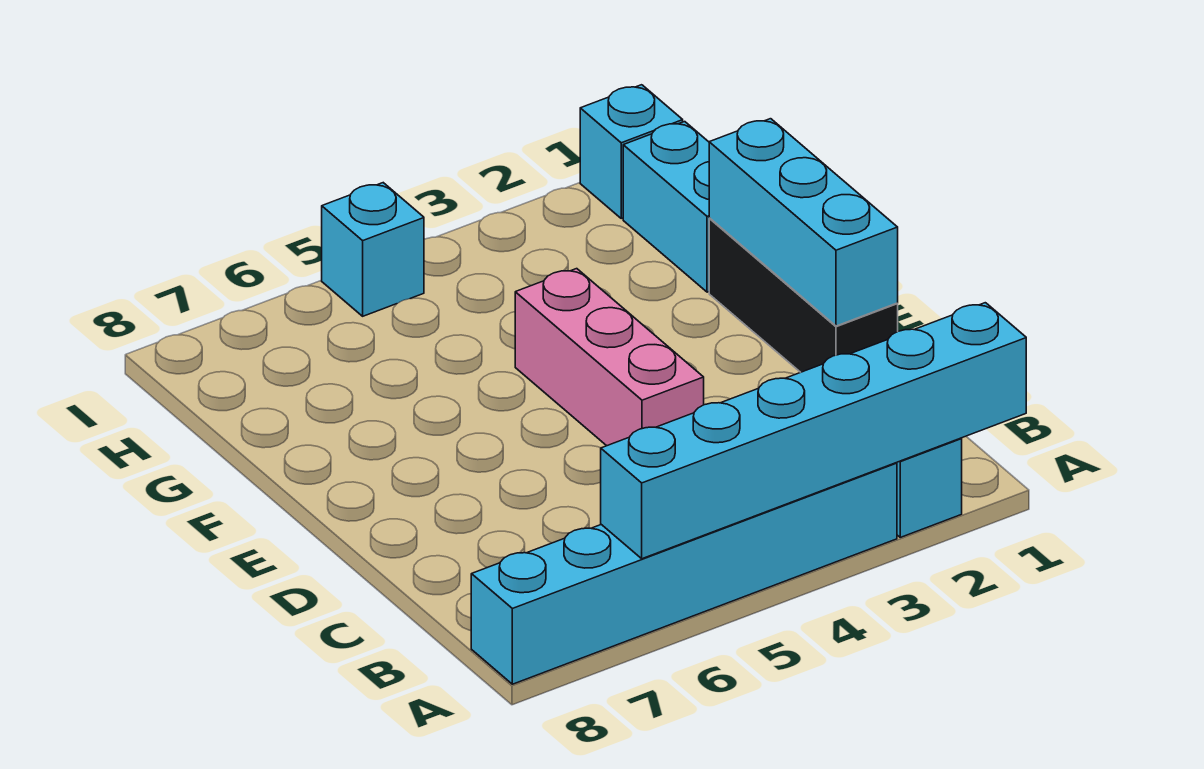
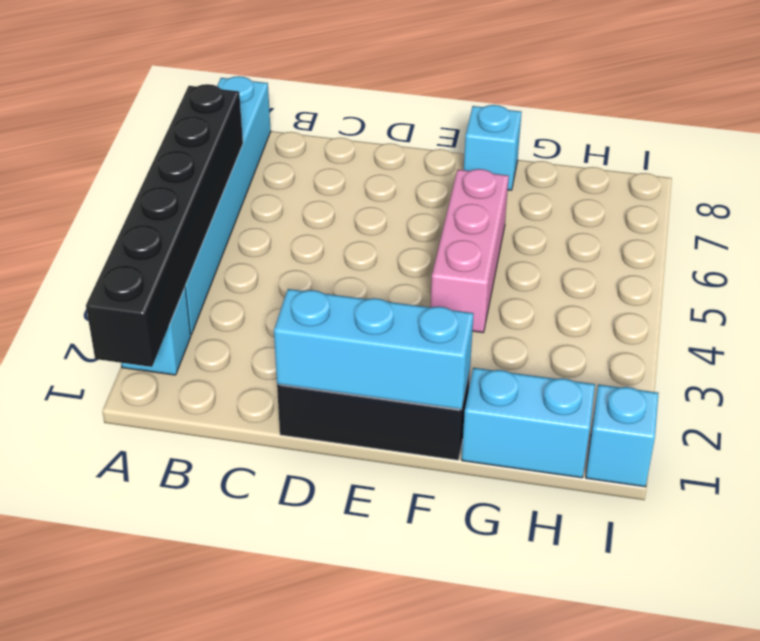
cyan brick A1:A6 level 2 -> black brick A1:A6 level 2
pink brick D4:F4 level 1 -> pink brick F4:F6 level 1
cyan brick I5 level 1 -> cyan brick F8 level 1

